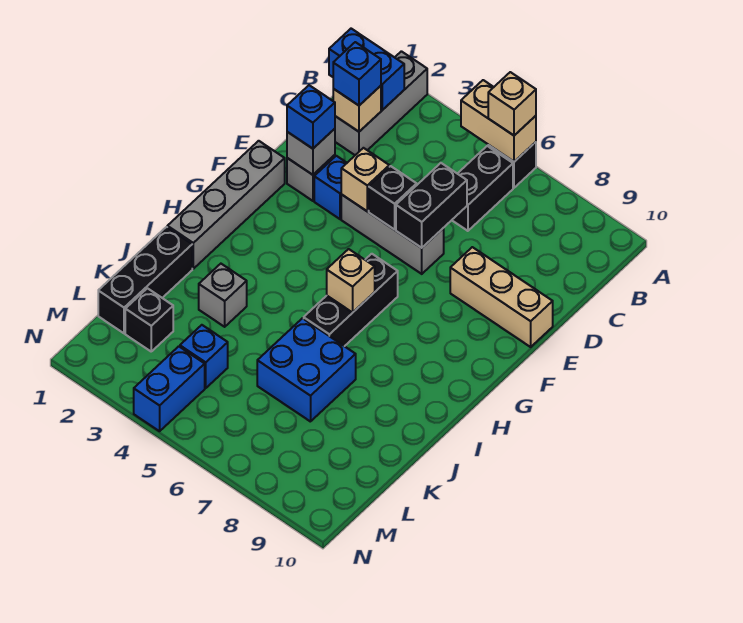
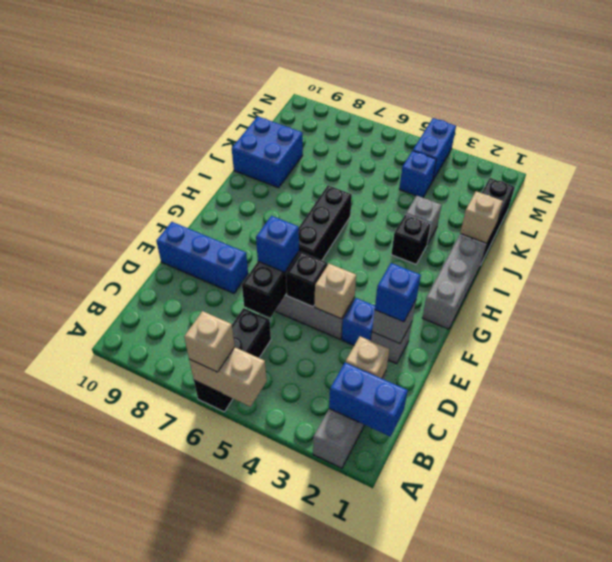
blue brick C2 level 3 -> blue brick E6 level 3
tan brick E8:E10 level 1 -> blue brick E8:E10 level 1
grey brick F1:I1 level 1 -> grey brick G1:I1 level 1
tan brick H6 level 2 -> tan brick J1 level 2
blue brick J6:K7 level 1 -> blue brick J9:K10 level 1
black brick L2 level 1 -> black brick I3 level 1

